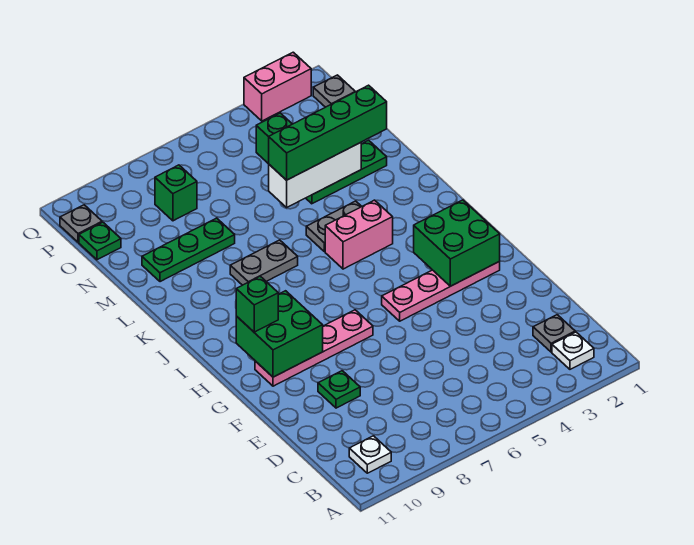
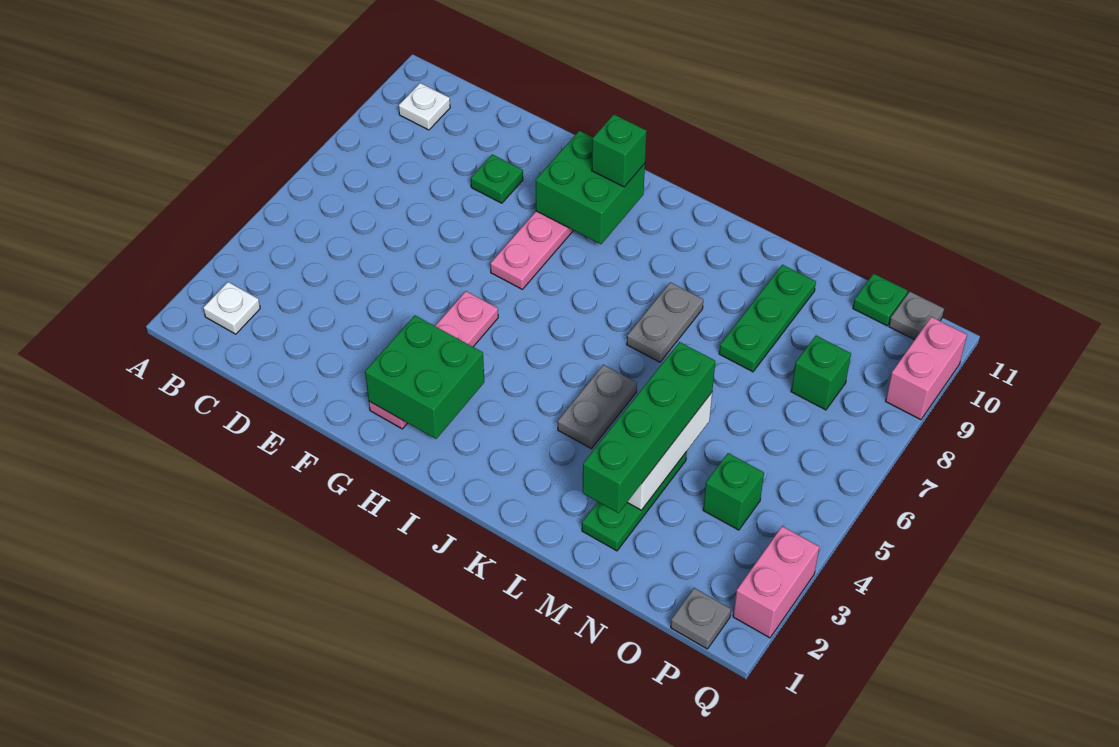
grey plate C2 level 1 -> none
pink brick J4:J5 level 1 -> pink brick Q9:Q10 level 1

